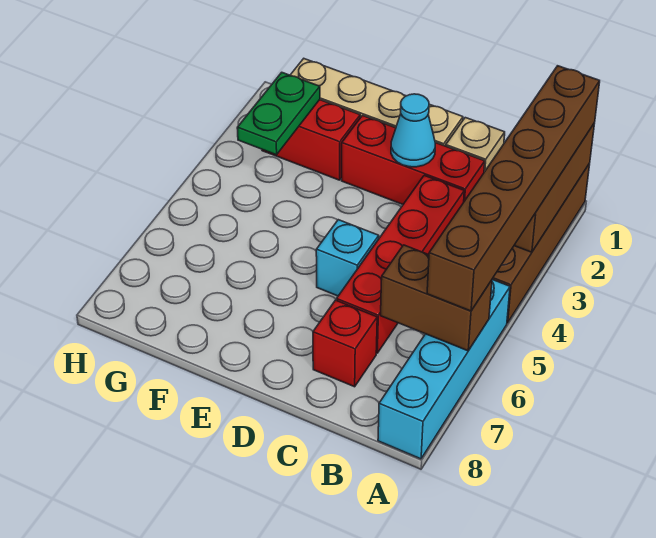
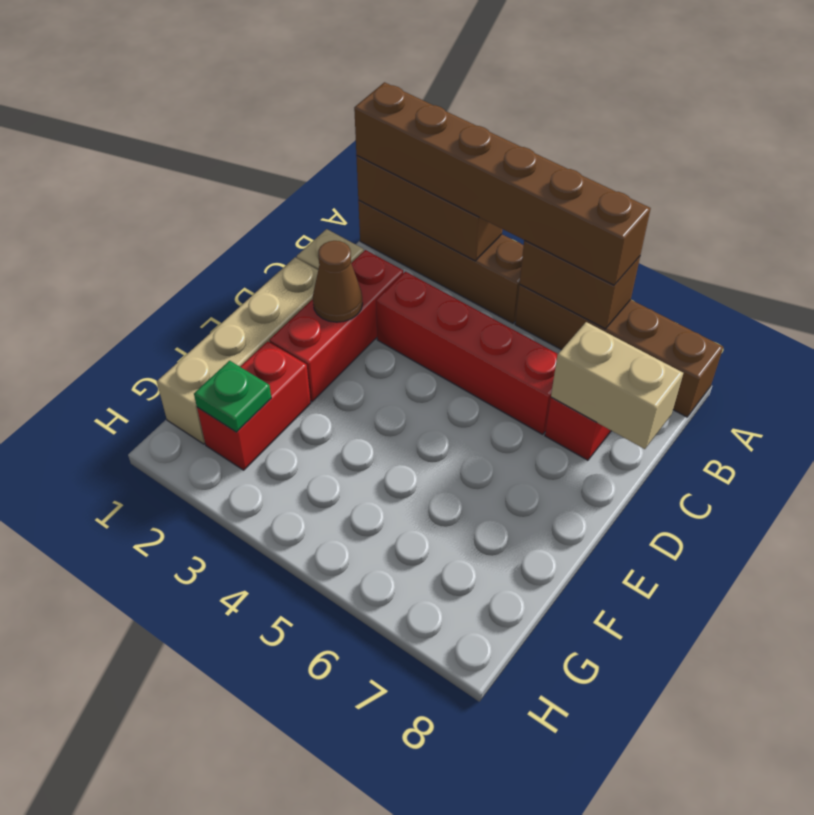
cyan brick A5:A8 level 1 -> brown brick A5:A8 level 1
brown brick A6:B6 level 2 -> brown brick A5:A6 level 2
none -> tan brick C7:C8 level 2
cyan cone D2 level 2 -> brown cone D2 level 2
cyan brick D5 level 1 -> none
green plate G2:G3 level 2 -> green plate G2 level 2

